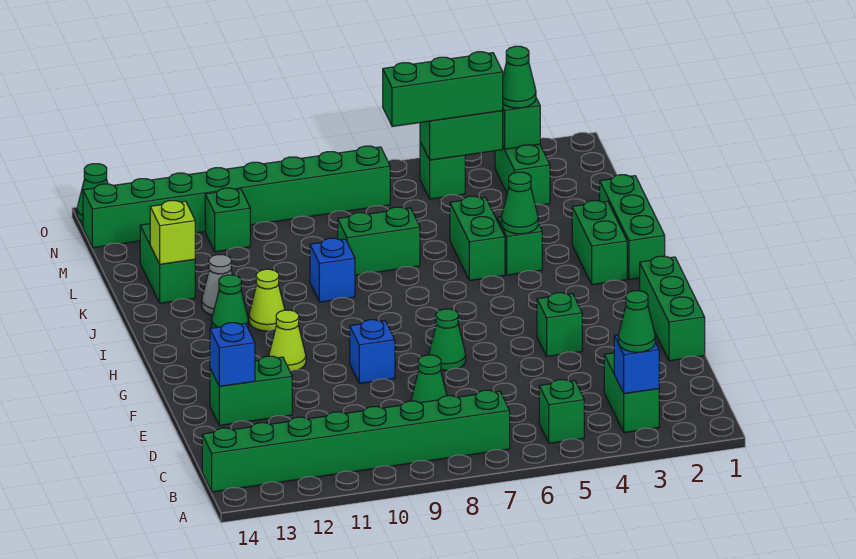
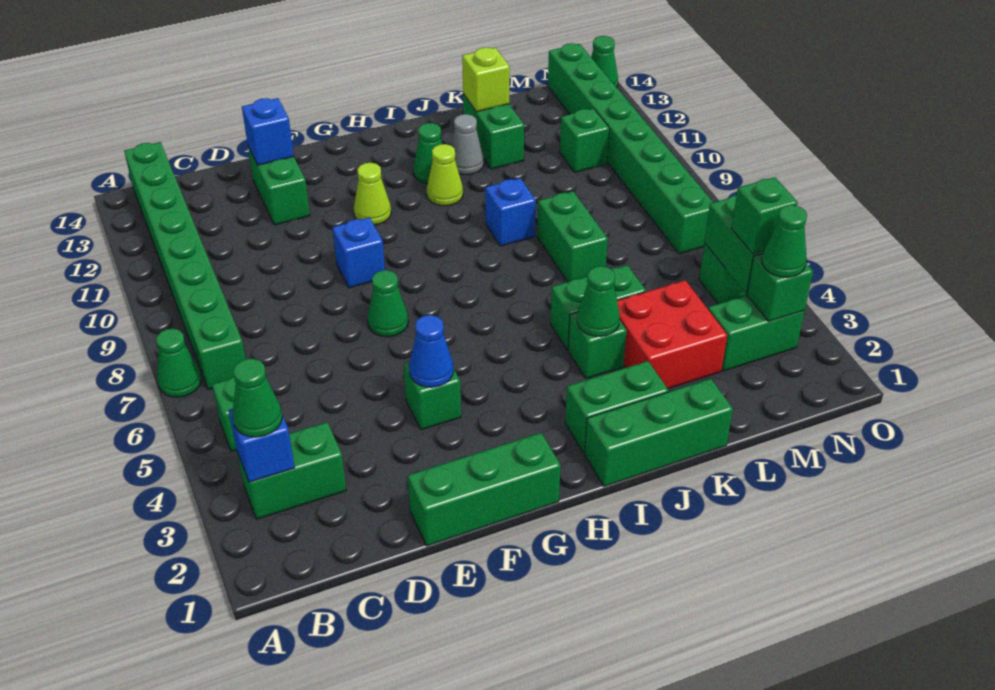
green cone D8 level 1 -> green cone A7 level 1
none -> blue cone F4 level 2
none -> red brick K3:L4 level 1
green brick K13:L13 level 1 -> green brick K12:K13 level 1
green brick N4:N6 level 3 -> green brick N4 level 3

